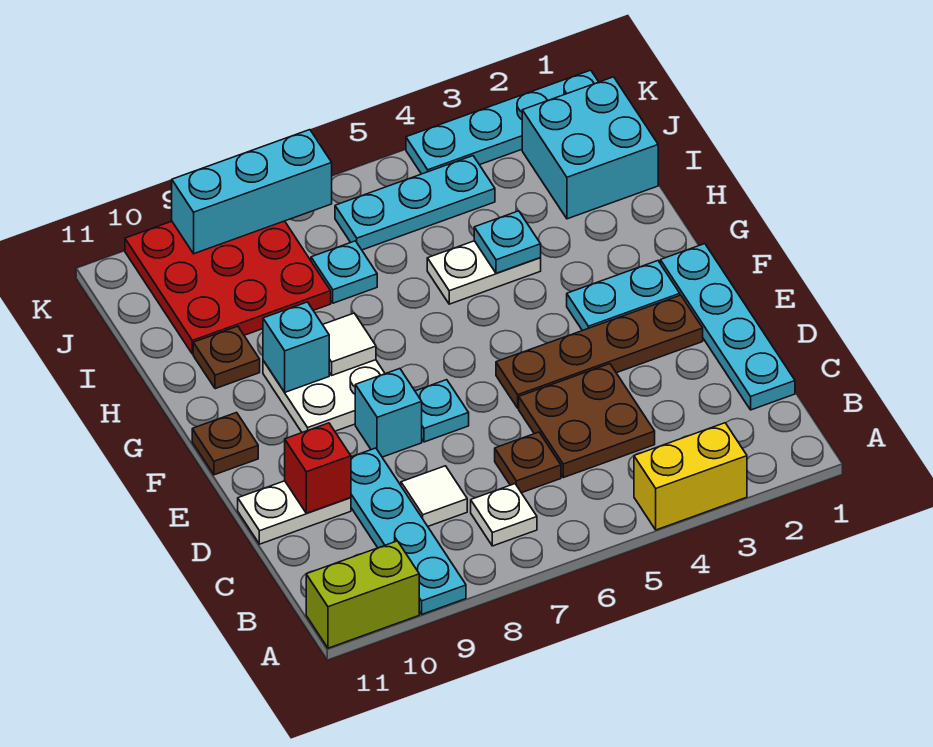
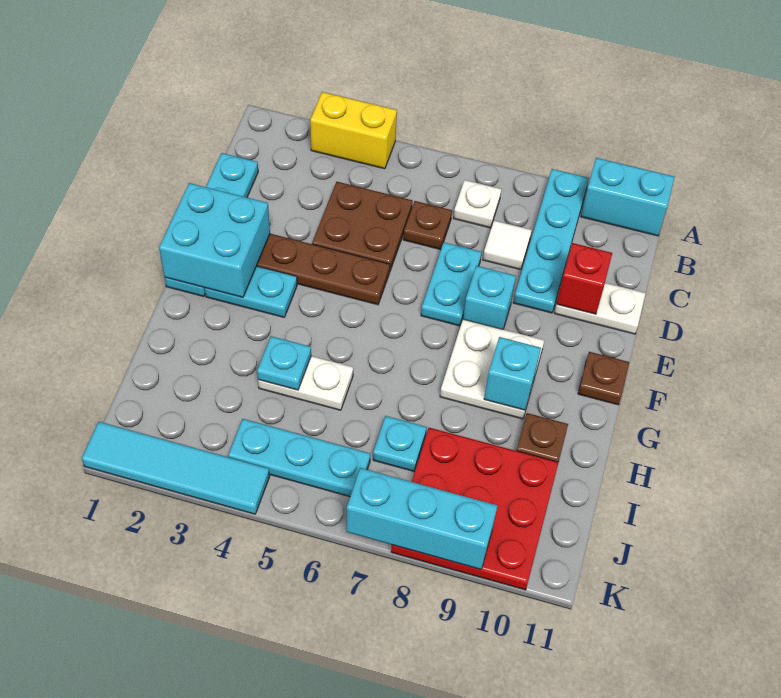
lime brick A10:A11 level 1 -> cyan brick A10:A11 level 1
cyan plate E7 level 1 -> cyan plate D7:E7 level 1
white tile G8 level 2 -> none
cyan brick I1:J2 level 1 -> cyan brick E1:F2 level 2
cyan plate K1:K4 level 1 -> cyan tile K1:K4 level 1

